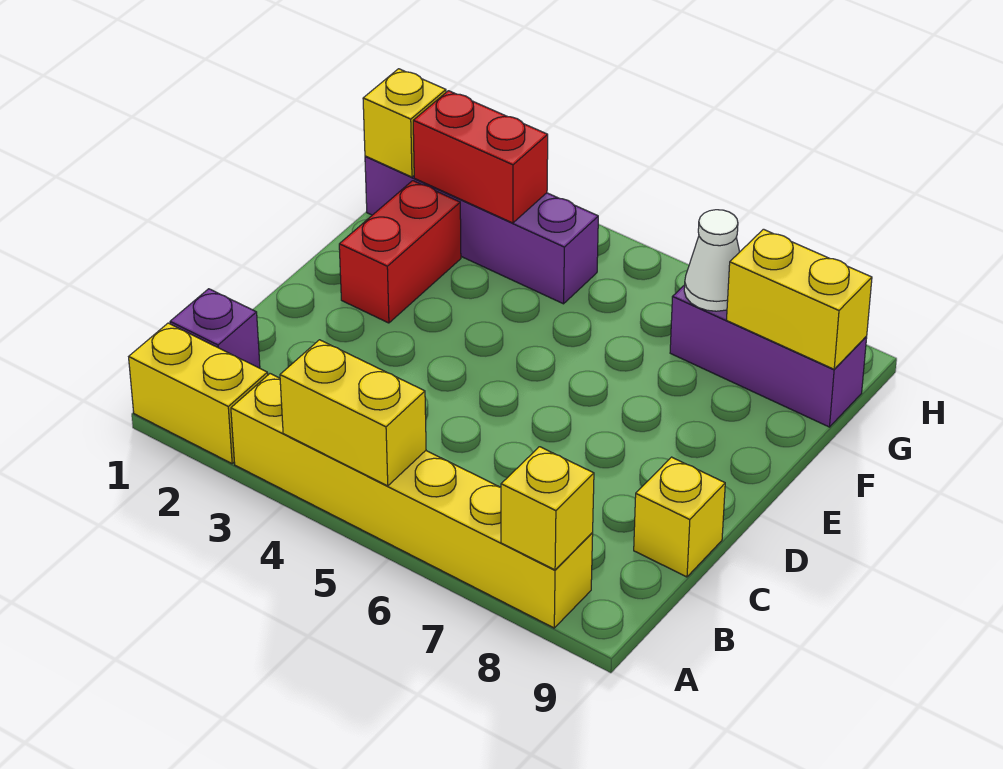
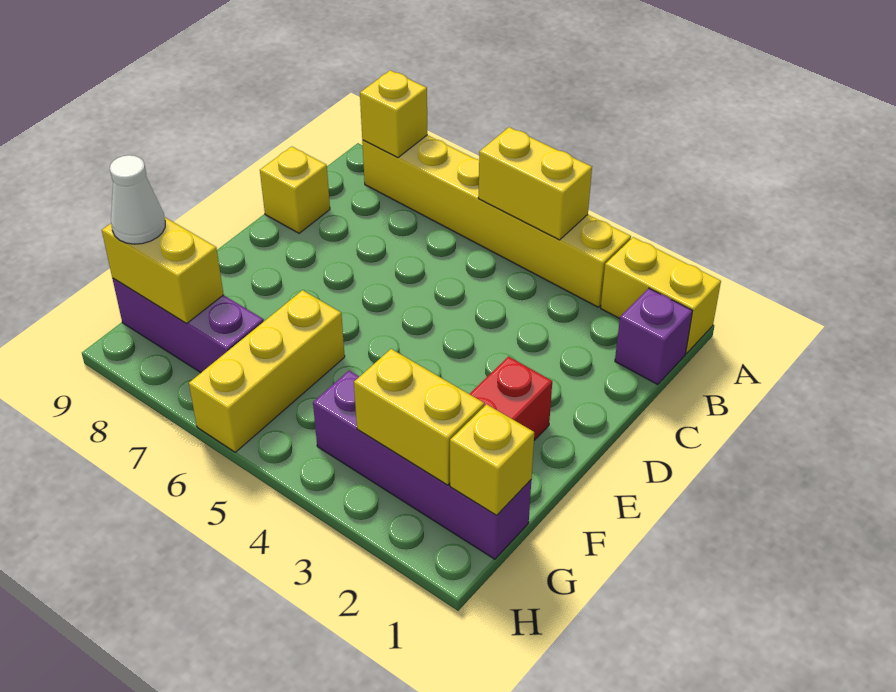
none -> yellow brick F6:H6 level 1
red brick G2:G3 level 2 -> yellow brick G2:G3 level 2
white cone G7 level 2 -> white cone G9 level 3

